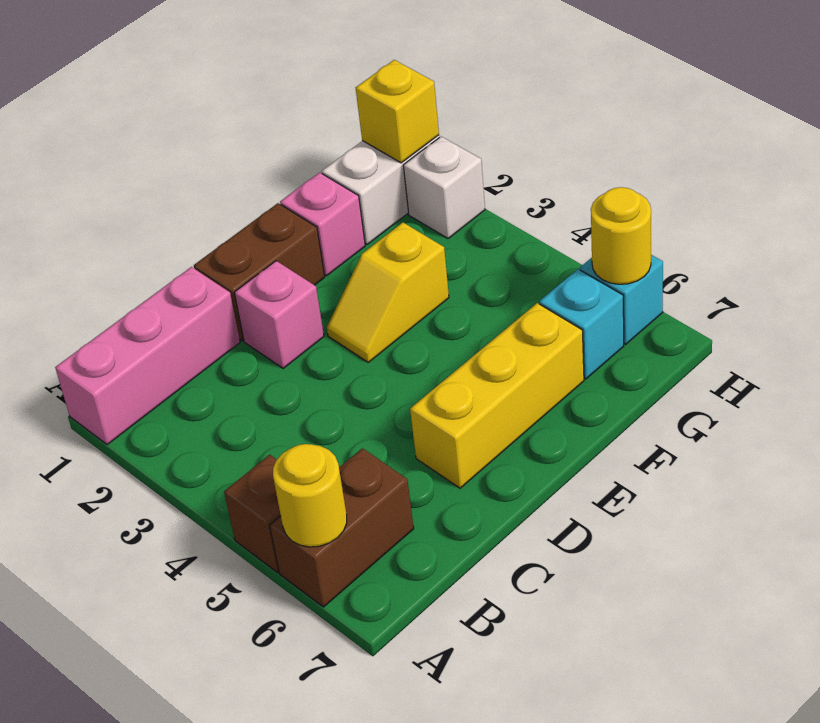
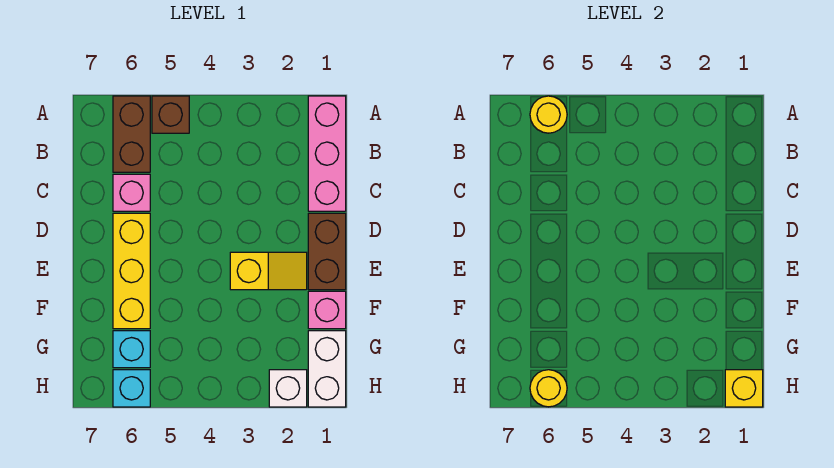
pink brick D2 level 1 -> pink brick C6 level 1
yellow slope E3:F3 level 1 top F -> yellow slope E2:E3 level 1 top 3

